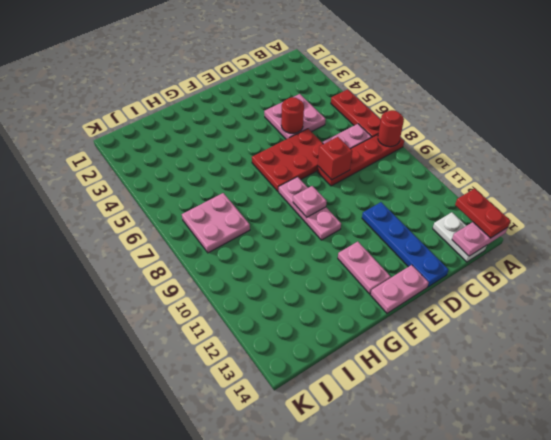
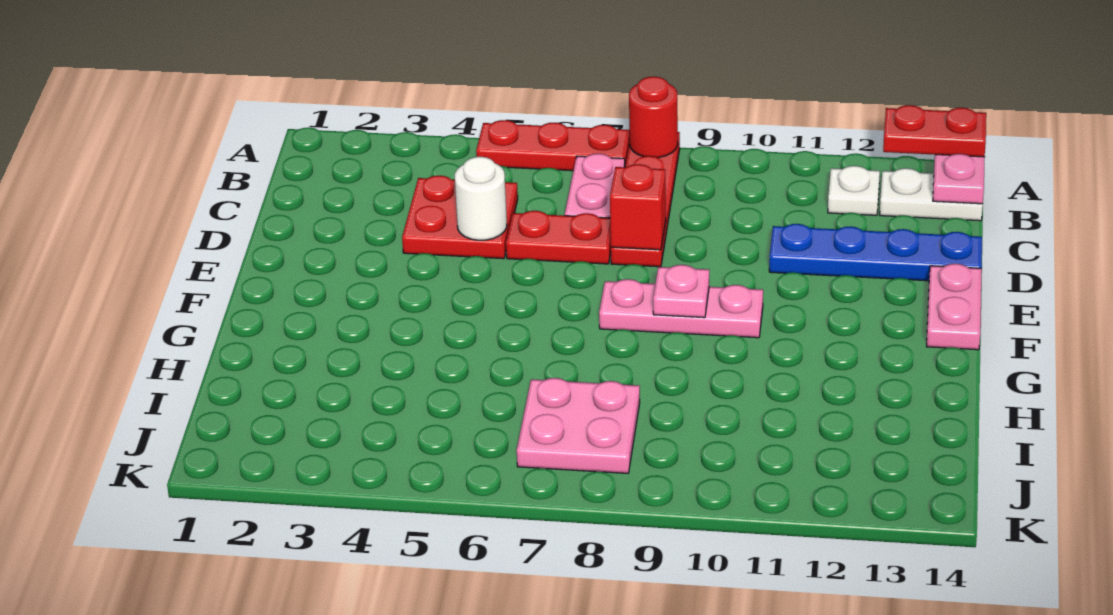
none -> white plate B12 level 1
pink plate C4:D5 level 1 -> red plate C4:D5 level 1
red round brick D5 level 2 -> white round brick D5 level 2
red plate D6:F7 level 1 -> red plate D6:D7 level 1
pink plate F12:F13 level 1 -> none

